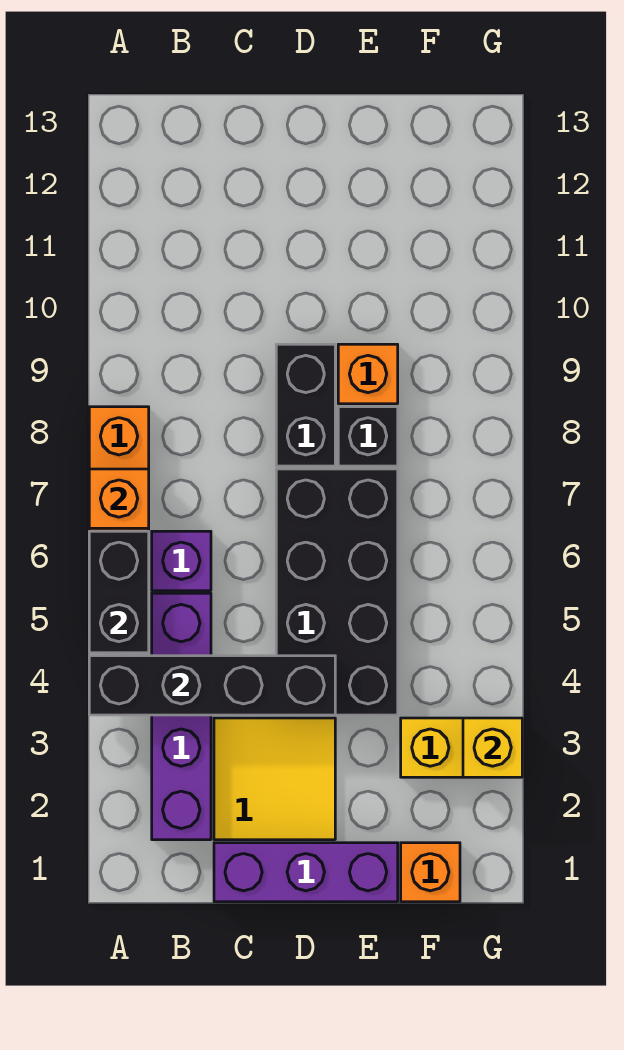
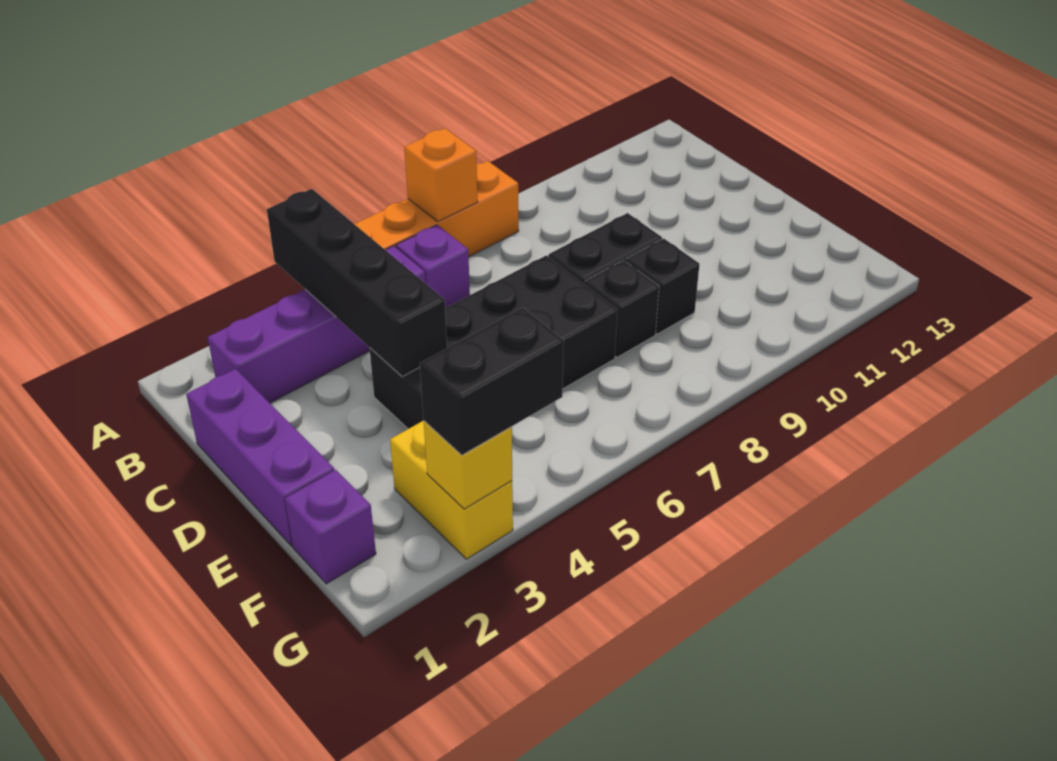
black brick A5:A6 level 2 -> black brick G3:G4 level 3
yellow tile C2:D3 level 1 -> none
orange brick E9 level 1 -> black brick E9 level 1
orange brick F1 level 1 -> purple brick F1 level 1

